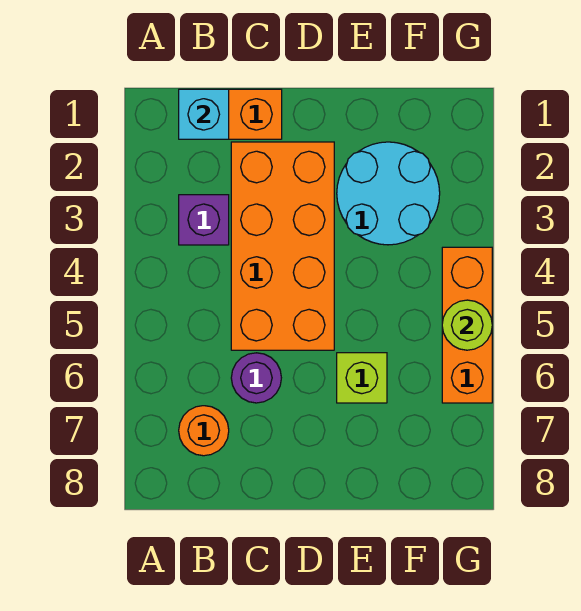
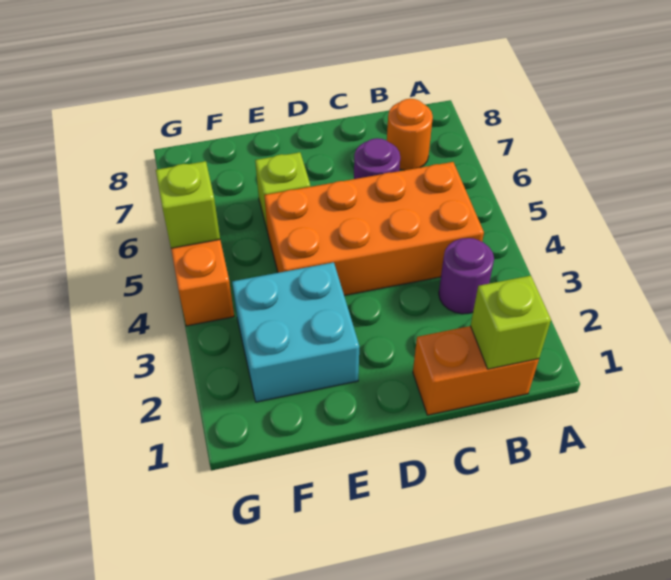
cyan brick B1 level 2 -> lime brick B1 level 2
purple brick B3 level 1 -> purple round brick B3 level 1
orange brick C2:D5 level 1 -> orange brick B4:E5 level 1
cyan round brick E2:F3 level 1 -> cyan brick E2:F3 level 1
lime round brick G5 level 2 -> lime brick G5 level 2

